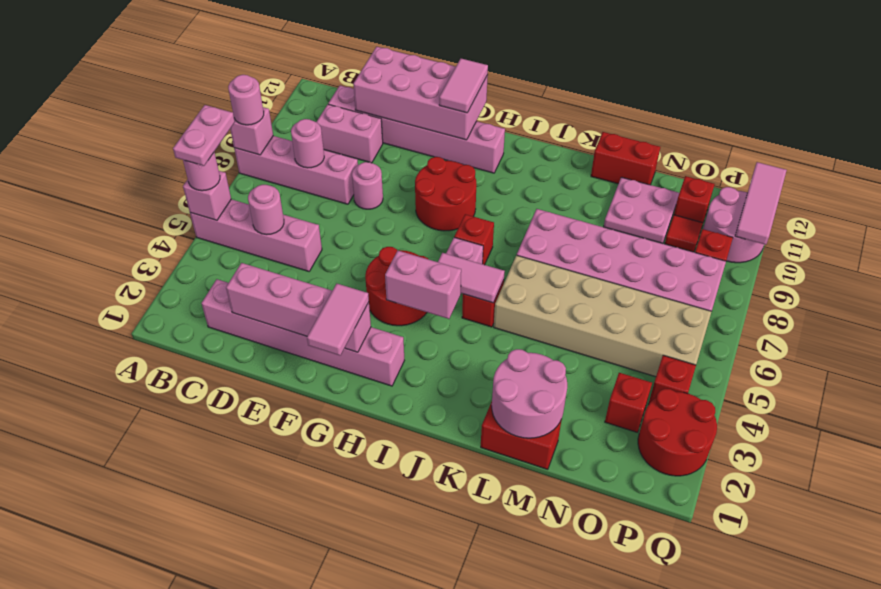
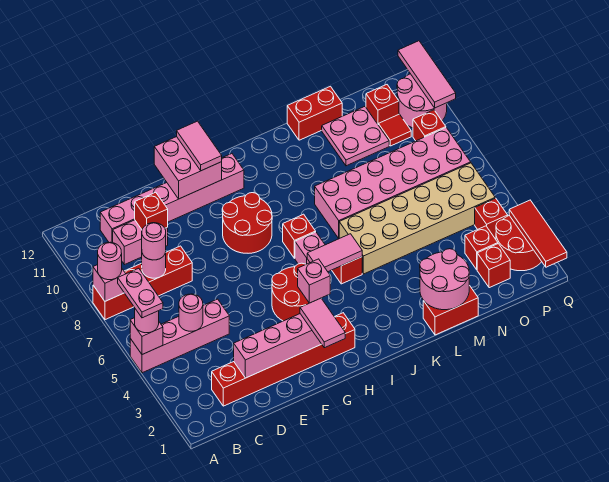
pink brick A8:D8 level 1 -> red brick A8:D8 level 1
pink brick C2:H2 level 1 -> red brick C2:H2 level 1
none -> red brick D10 level 2
pink brick D11:G12 level 2 -> pink brick F11:G12 level 2
pink round brick E8 level 1 -> pink round brick C8 level 3
pink brick H4:I4 level 2 -> pink brick H4 level 2
none -> red brick O2 level 1
none -> red tile Q1:Q3 level 2

